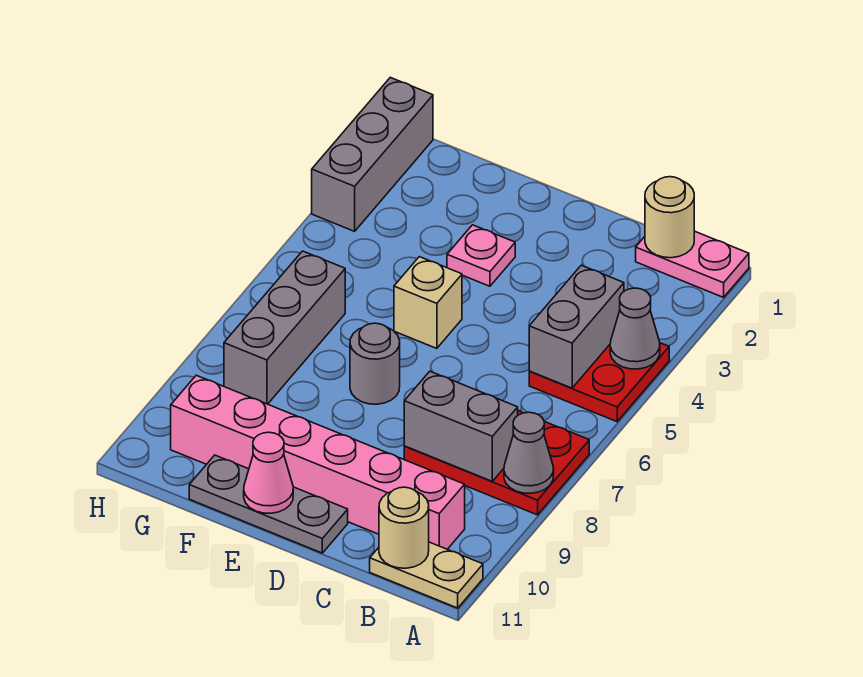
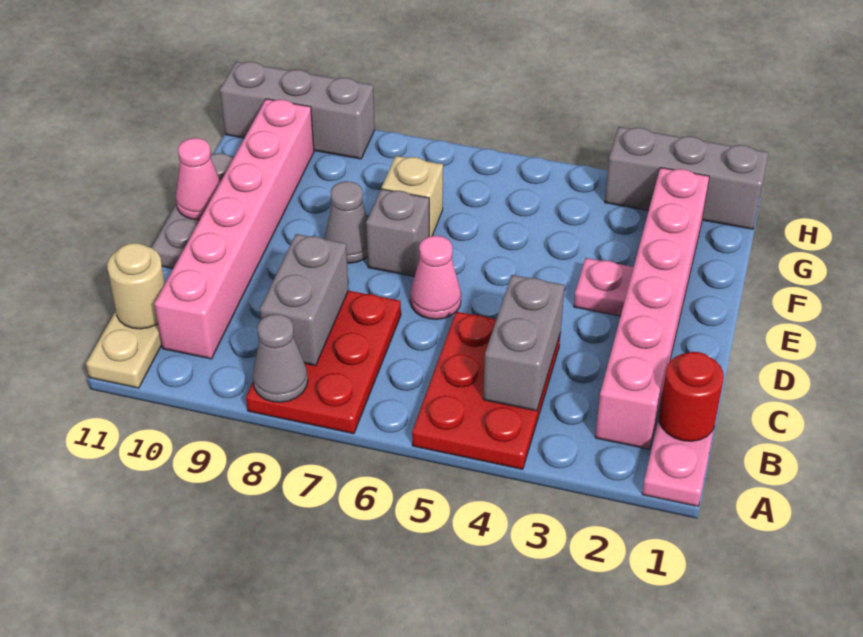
red plate A4:B5 level 1 -> red plate A4:C5 level 1
grey cone A4 level 2 -> grey cone E8 level 1
tan round brick B1 level 2 -> red round brick B1 level 2
none -> pink brick B2:G2 level 1
grey brick B4:B5 level 2 -> grey brick B4:C4 level 2
none -> pink cone D6 level 1
tan brick E5 level 1 -> tan brick F7 level 1
grey round brick E7 level 1 -> grey brick E7 level 1
grey brick G6:G8 level 1 -> grey brick H9:H11 level 1

